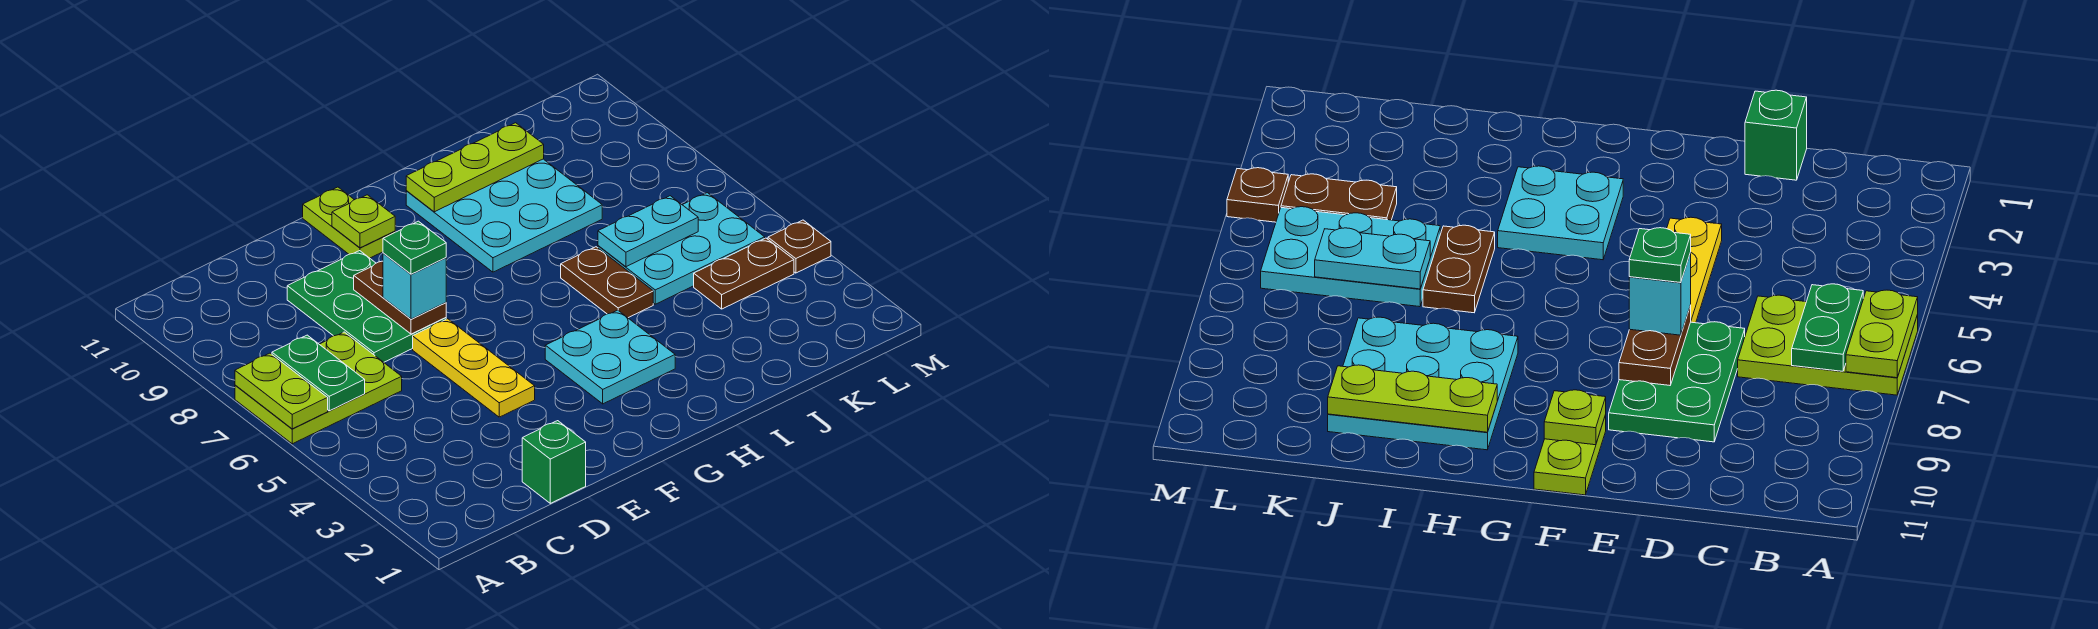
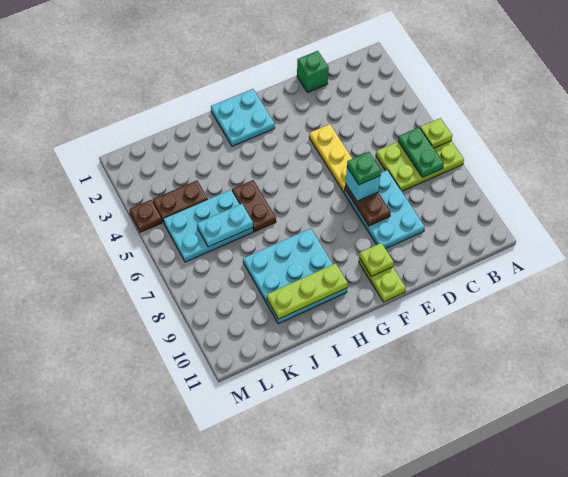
lime plate A6:A7 level 2 -> lime plate A6 level 2
green plate D7:E9 level 1 -> cyan plate D7:E9 level 1
cyan plate G3:H4 level 1 -> cyan plate G1:H2 level 1

